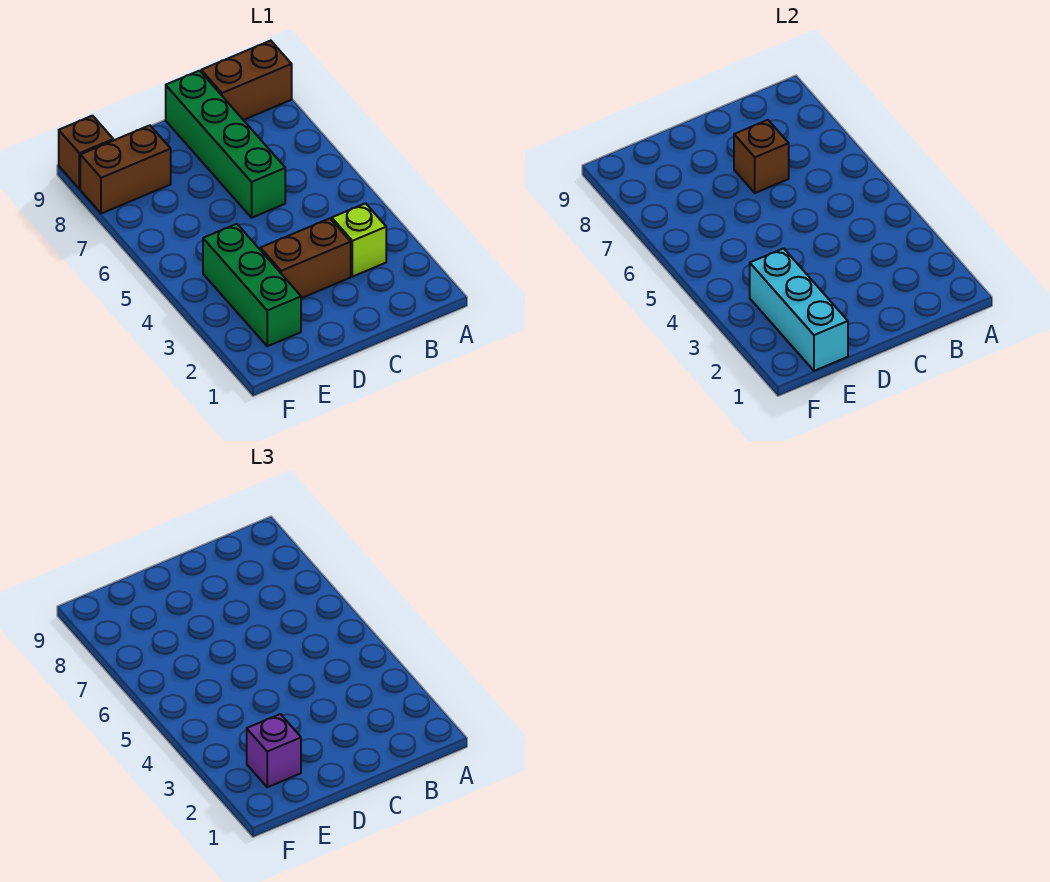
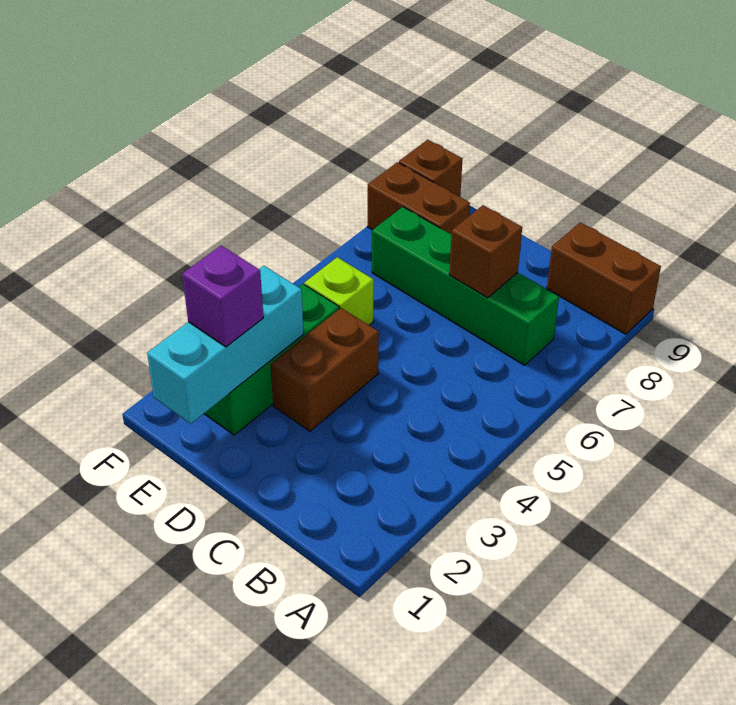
lime brick B3 level 1 -> lime brick E5 level 1
brown brick C3:D3 level 1 -> brown brick D3:D4 level 1
green brick C6:C9 level 1 -> green brick B7:E7 level 1

